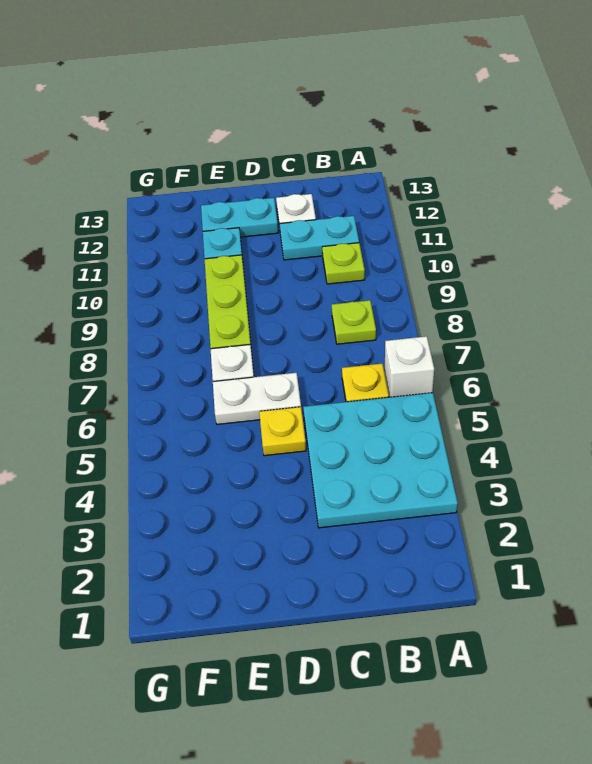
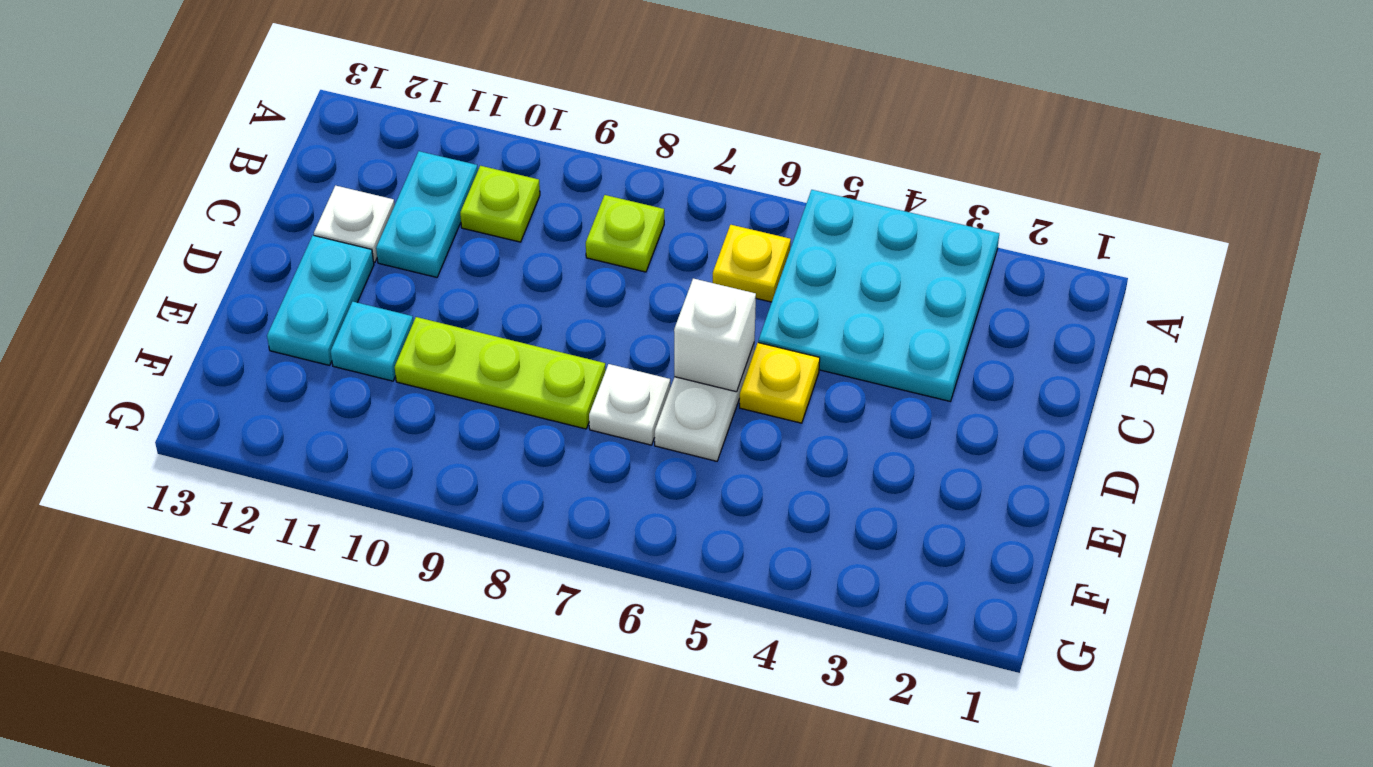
white brick A6 level 1 -> white brick D6 level 2

